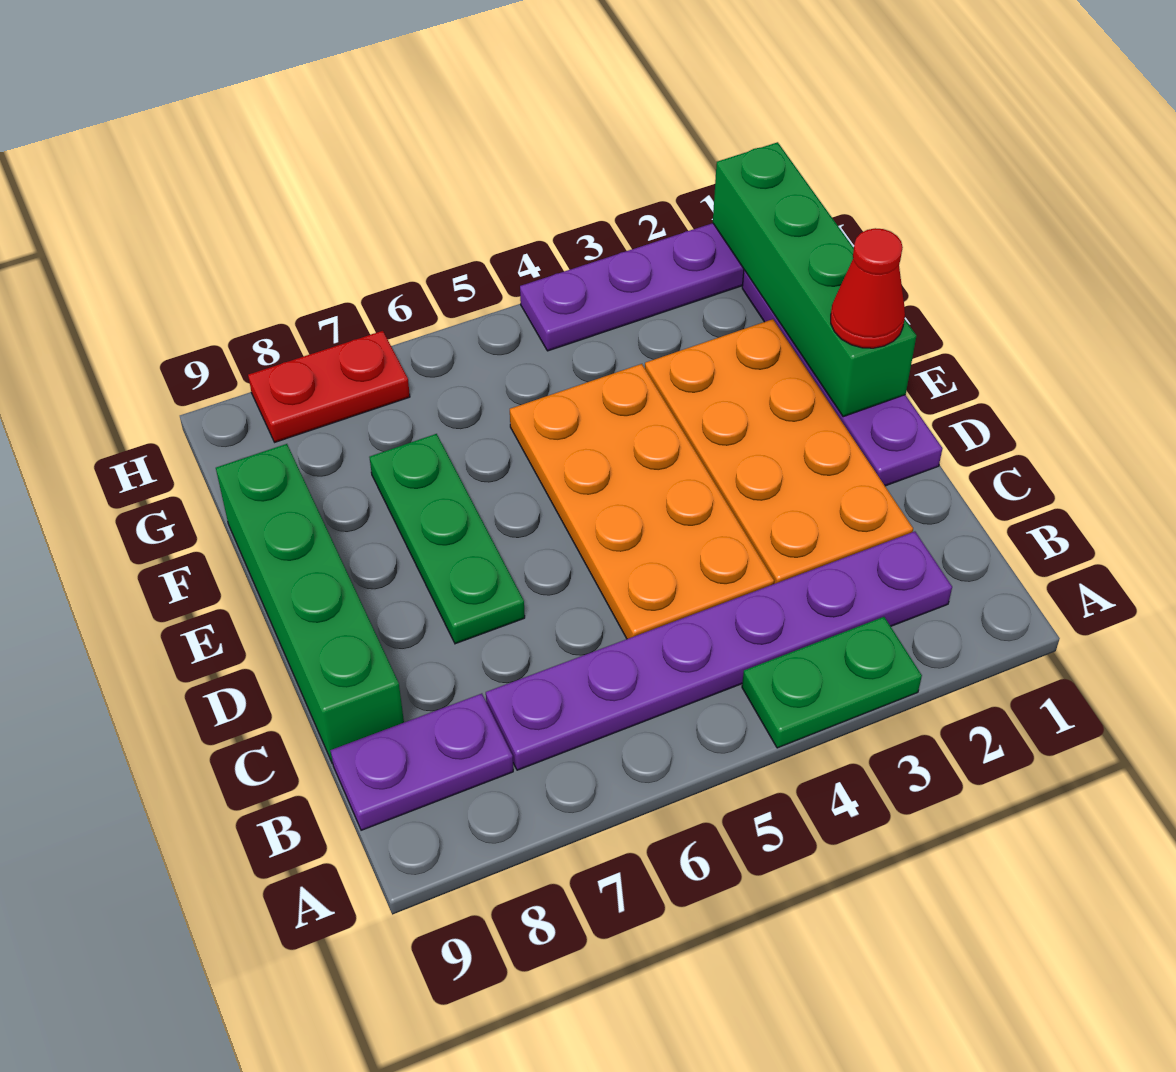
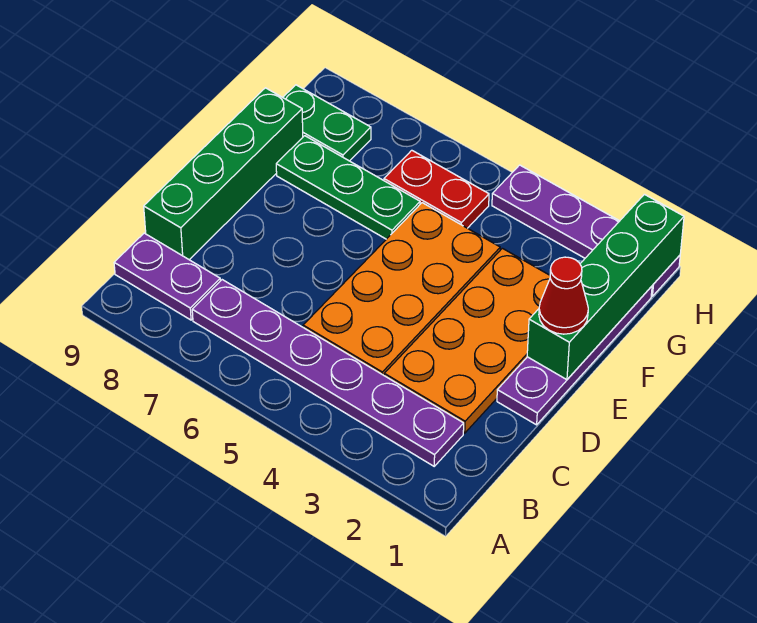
green plate A3:A4 level 1 -> green plate G8:G9 level 1
green plate D7:F7 level 1 -> green plate F6:F8 level 1
red plate H7:H8 level 1 -> red plate G5:G6 level 1

